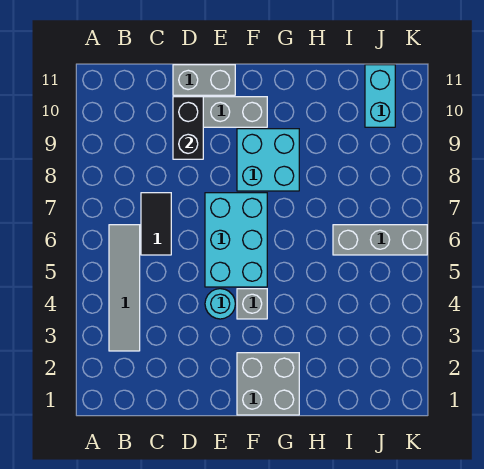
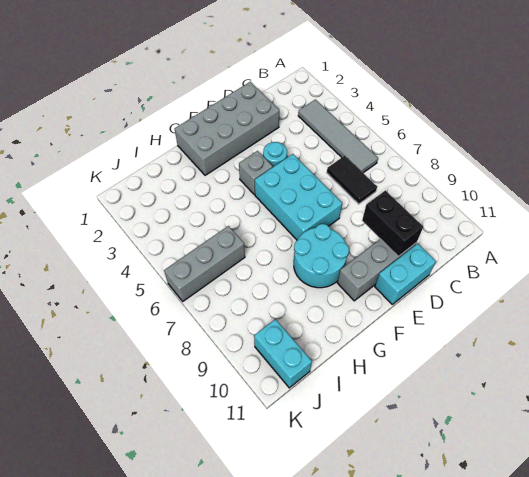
grey brick D11:E11 level 1 -> cyan brick D11:E11 level 1
grey brick F1:G2 level 1 -> grey brick D1:G2 level 1
cyan brick F8:G9 level 1 -> cyan round brick F8:G9 level 1

